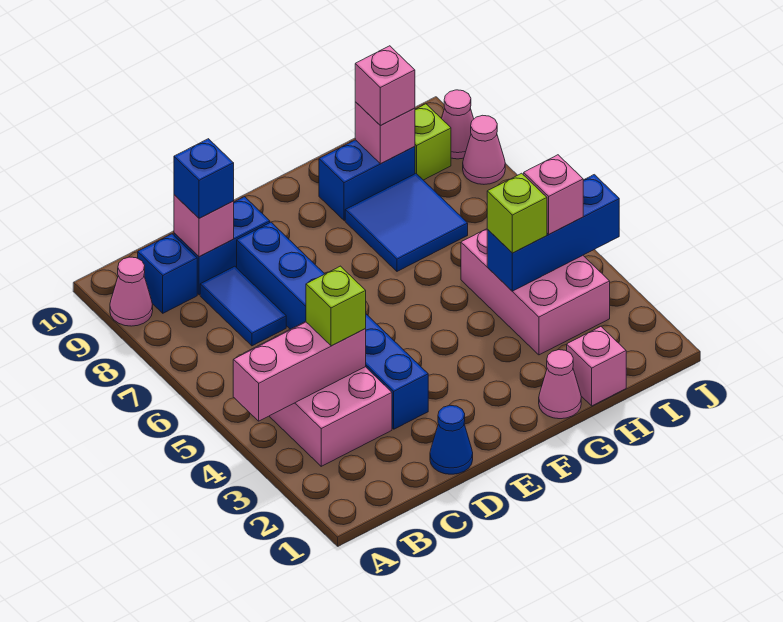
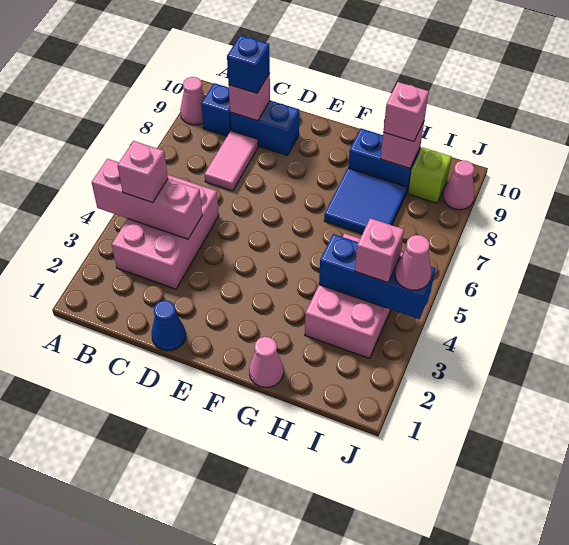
lime brick C4 level 3 -> none
blue tile C7:C8 level 1 -> pink tile C7:C8 level 1
blue brick D3:D8 level 1 -> none
pink brick H1 level 1 -> pink brick B4 level 3
lime brick H4 level 3 -> none
pink cone J8 level 1 -> pink cone J4 level 3

